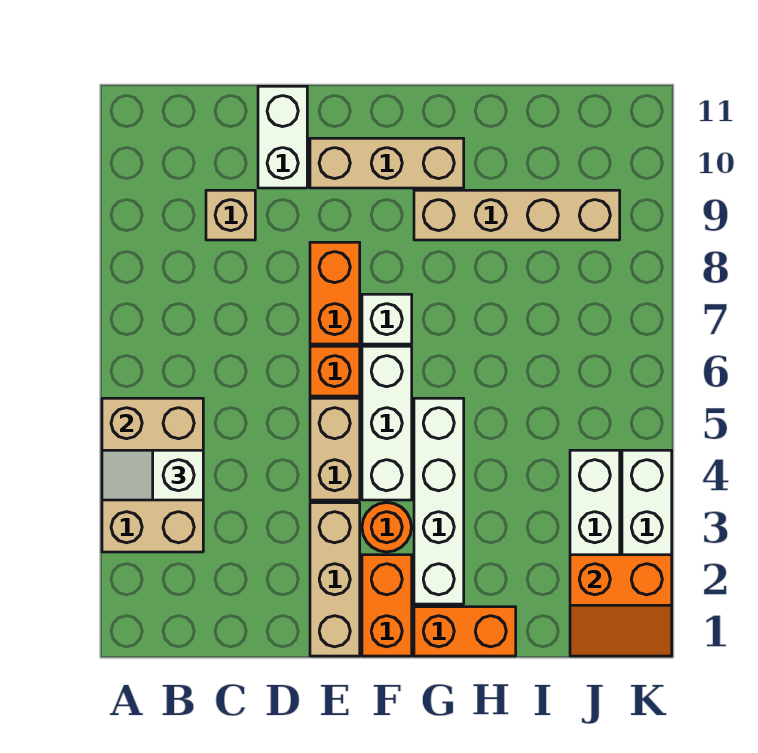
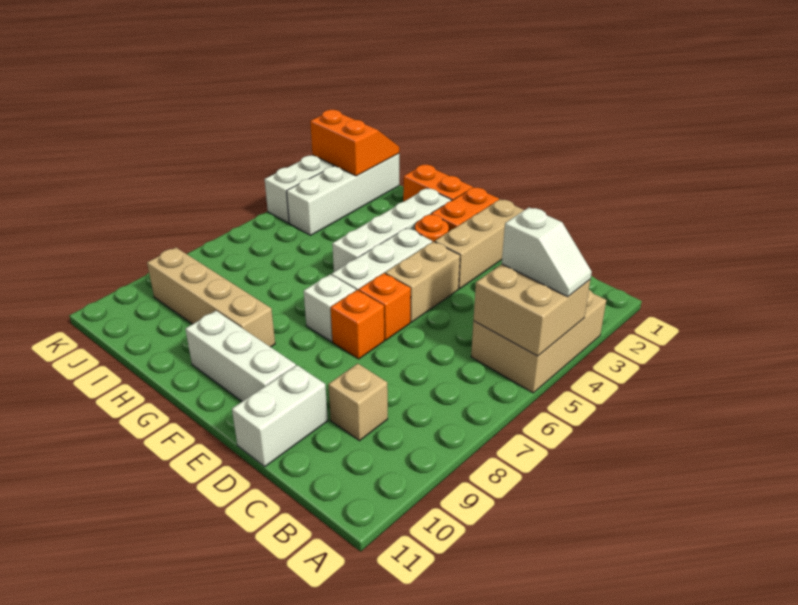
orange brick E7:E8 level 1 -> orange brick E7 level 1
tan brick E10:G10 level 1 -> white brick E10:G10 level 1

